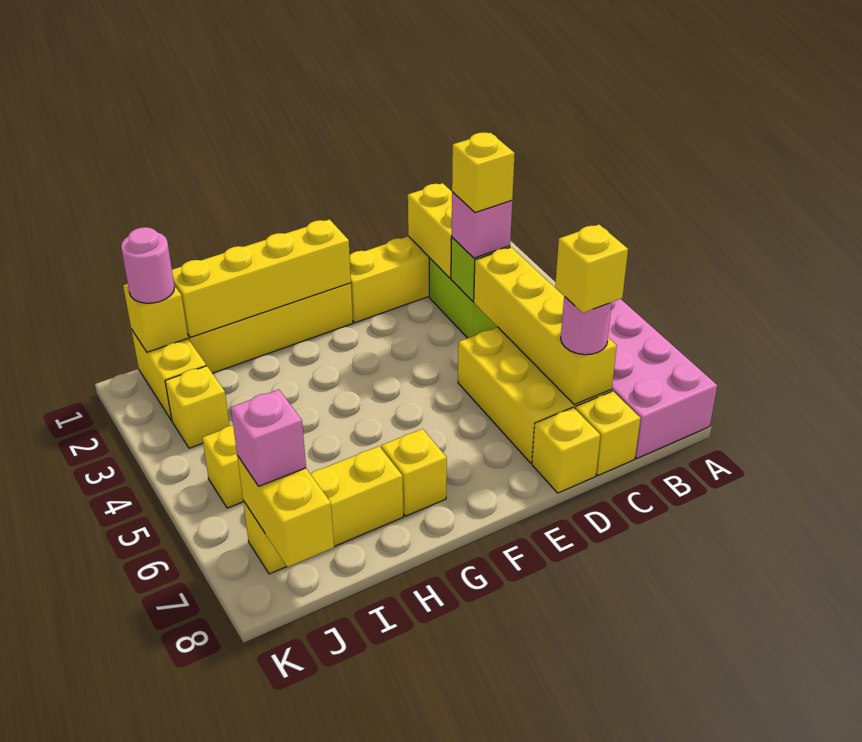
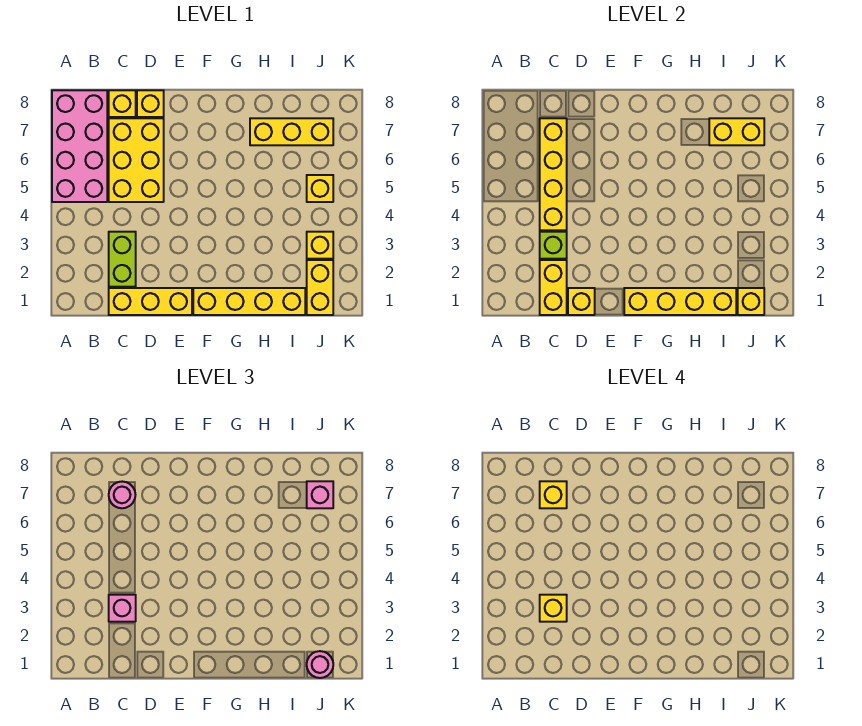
yellow brick G7 level 1 -> yellow brick D1 level 2
yellow brick J7:J8 level 2 -> yellow brick I7:J7 level 2

